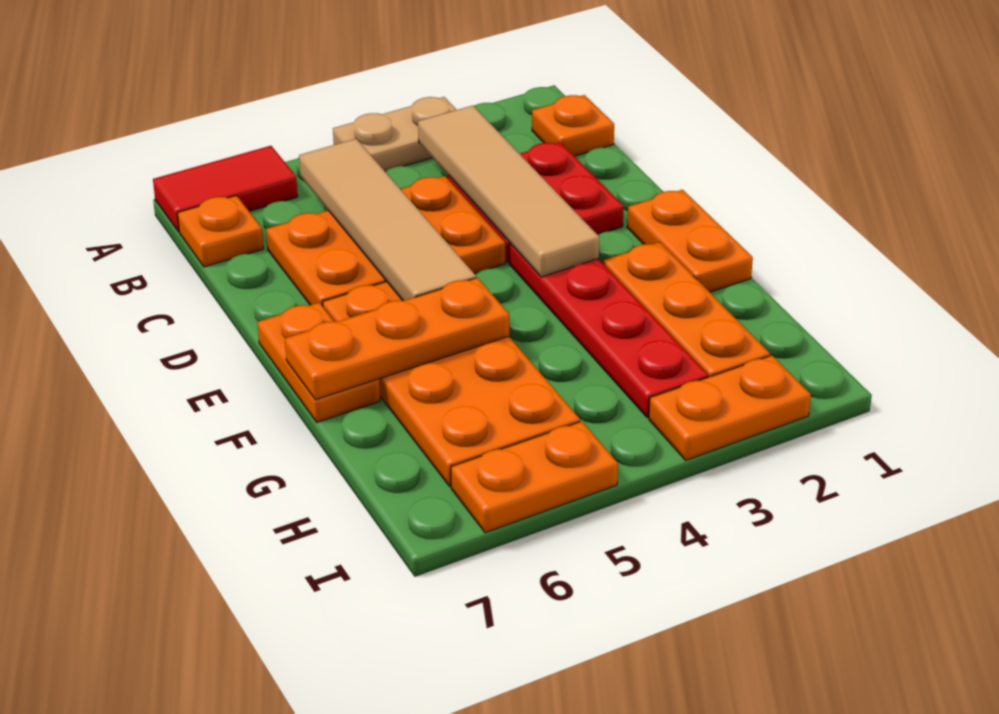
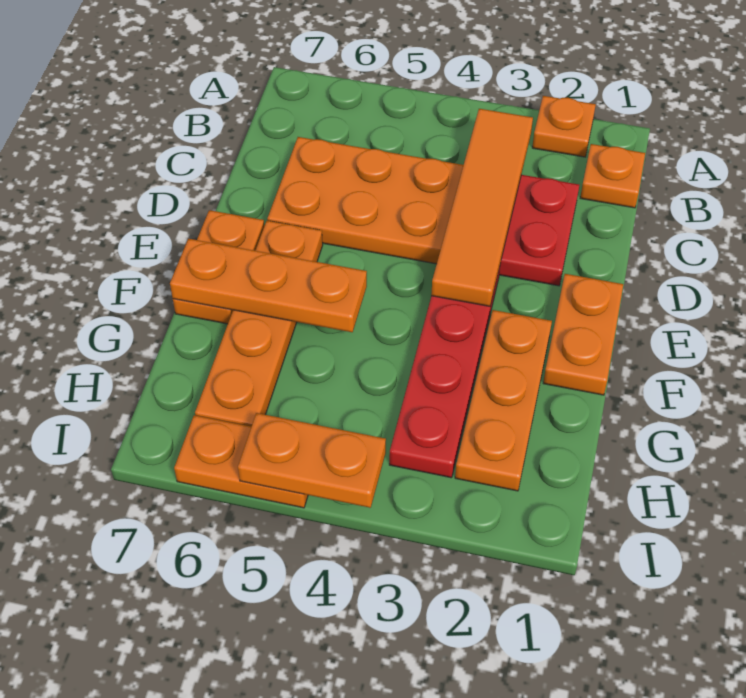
tan plate A3:A4 level 1 -> none
red tile A6:A7 level 1 -> none
tan tile B3:E3 level 2 -> orange tile B3:E3 level 2
tan tile B5:E5 level 2 -> none
orange plate B7 level 1 -> orange plate A2 level 1
orange plate E5:H6 level 1 -> orange plate E6:H6 level 1
orange plate I2:I3 level 1 -> orange plate I4:I5 level 2

